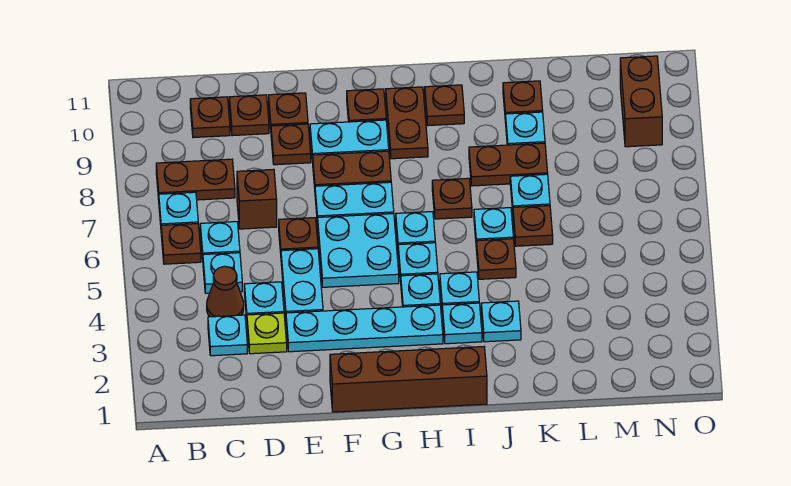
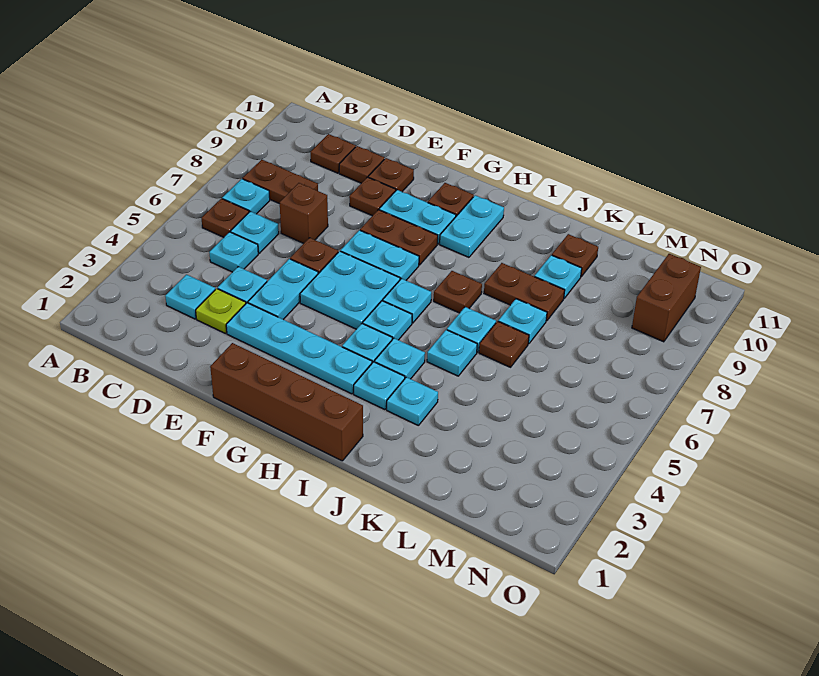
brown cone C4 level 1 -> none
brown plate H9:H10 level 1 -> cyan plate H9:H10 level 1
brown plate I10 level 1 -> none
brown plate J5 level 1 -> cyan plate J5 level 1

